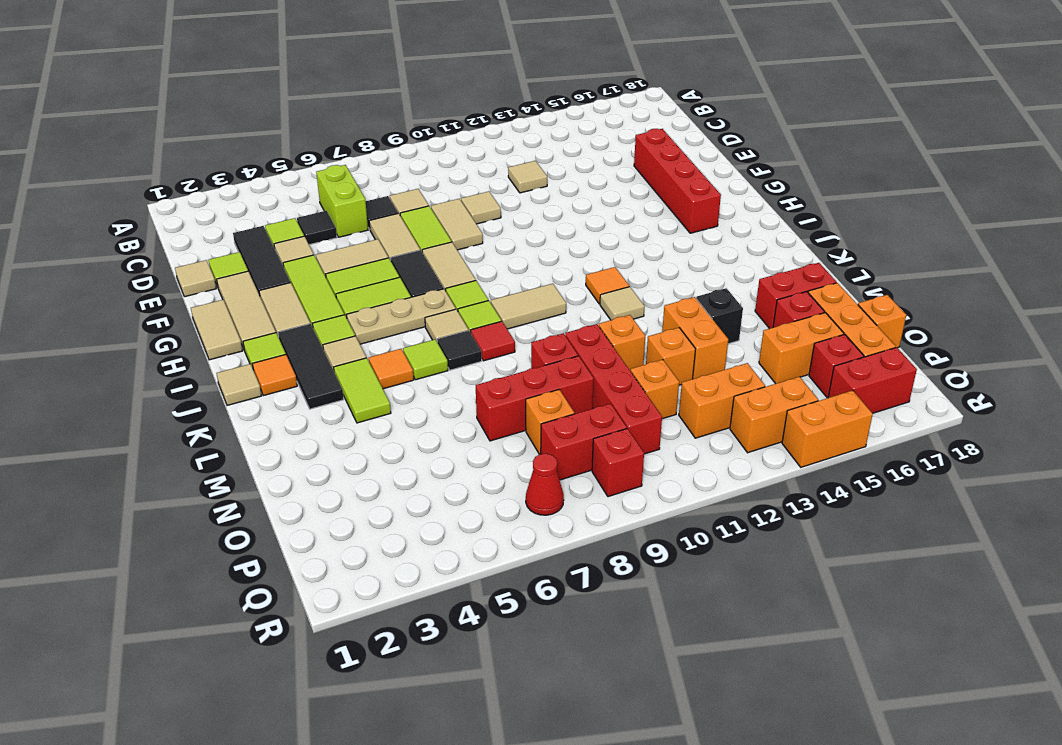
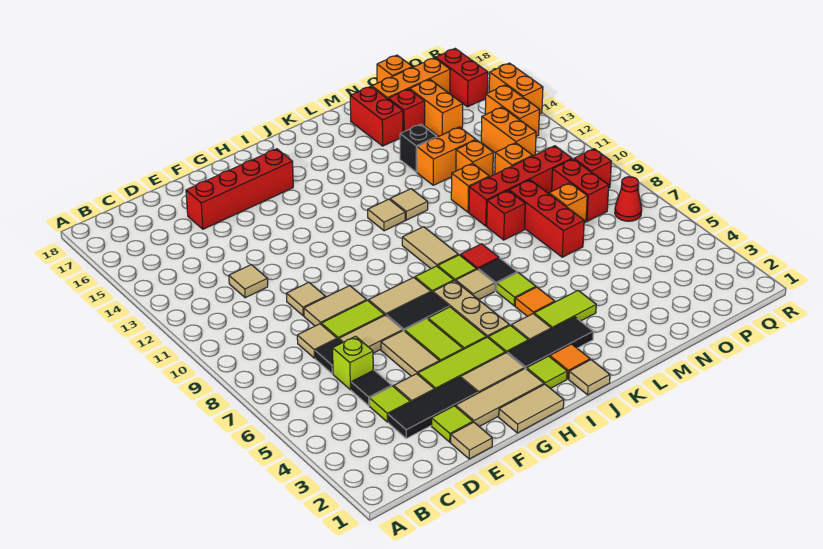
lime brick C6:D6 level 1 -> lime brick D6 level 1
orange tile J12 level 1 -> tan tile J12 level 1
red brick P16 level 1 -> none

